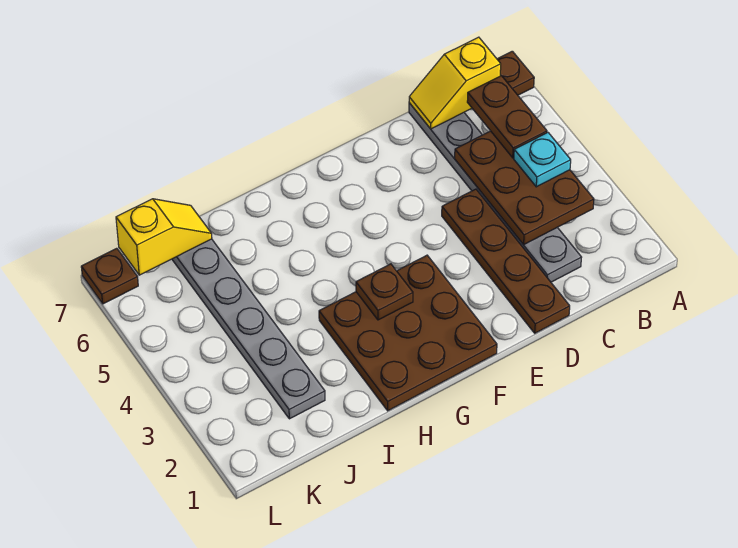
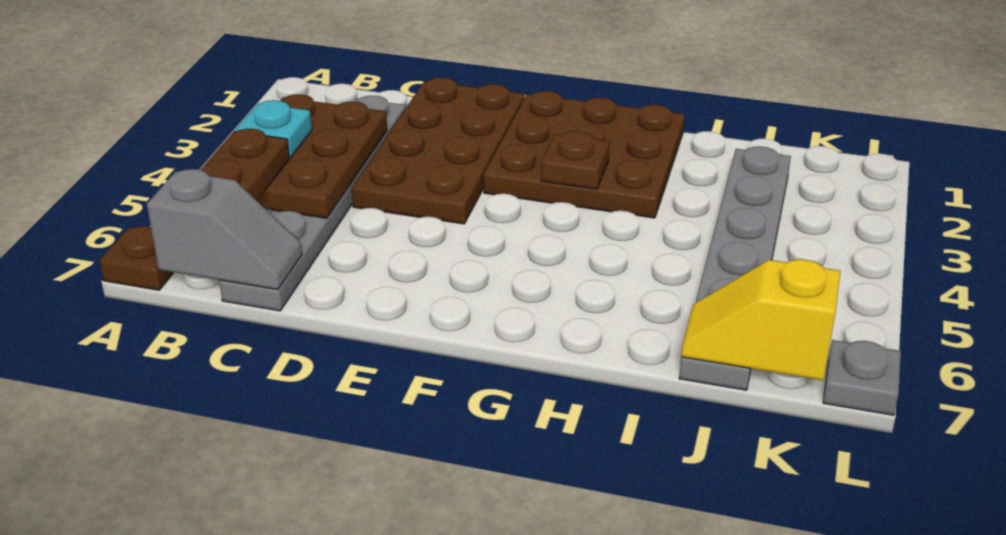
yellow slope B7:C7 level 2 top B -> grey slope B7:C7 level 2 top B
brown plate D1:D4 level 1 -> brown plate D1:E4 level 1
brown plate L7 level 1 -> grey plate L7 level 1

